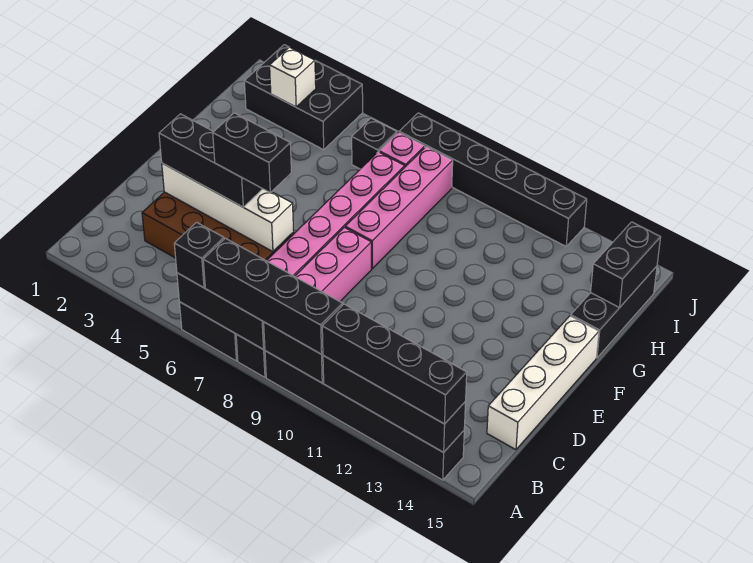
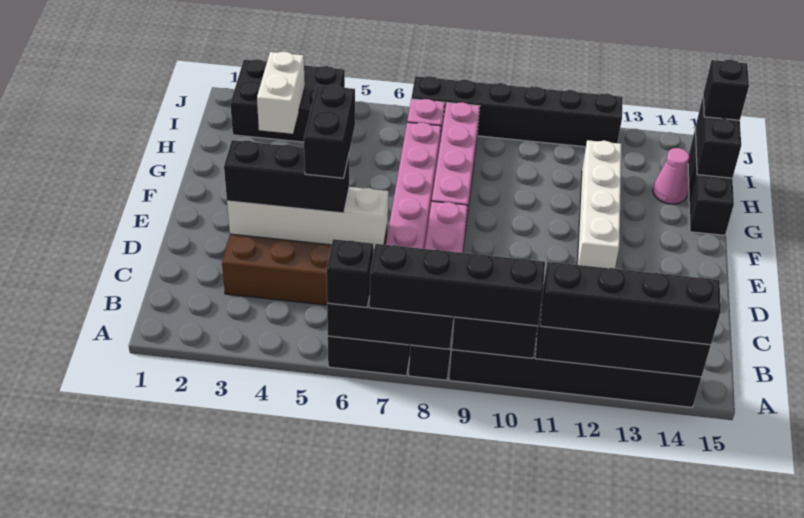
white brick C15:F15 level 1 -> white brick E12:H12 level 1
black brick D5:D6 level 4 -> black brick D5:E5 level 4
none -> pink cone H14 level 1
white brick I3 level 2 -> white brick H3:I3 level 2
black brick I6 level 1 -> black brick I15 level 3

